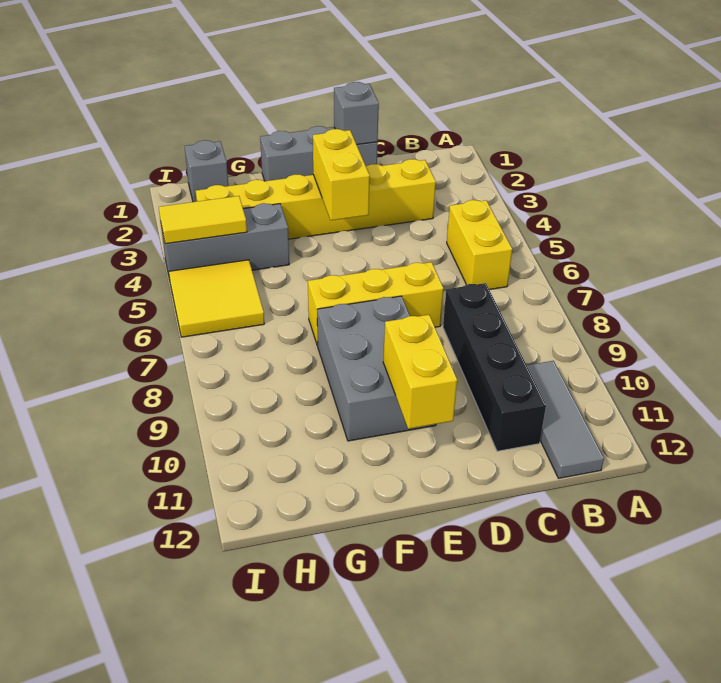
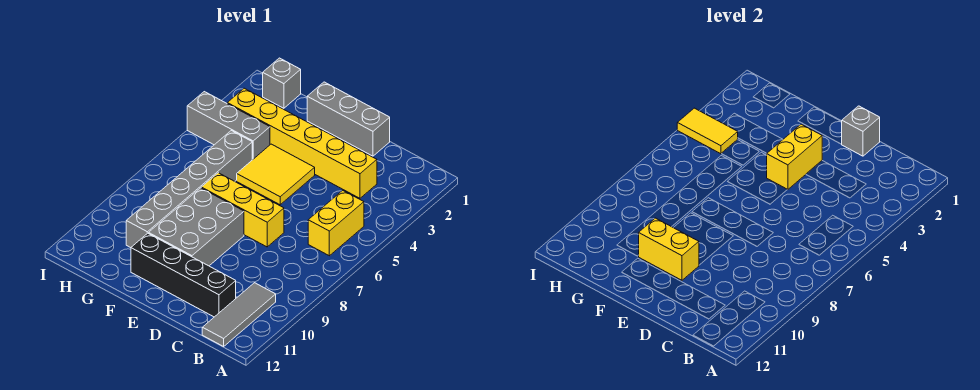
black brick C8:C11 level 1 -> black brick C11:F11 level 1
yellow brick E10:E11 level 2 -> yellow brick E10:F10 level 2
none -> grey brick G5:G10 level 1
yellow tile H5:I6 level 1 -> yellow tile E4:F5 level 1

